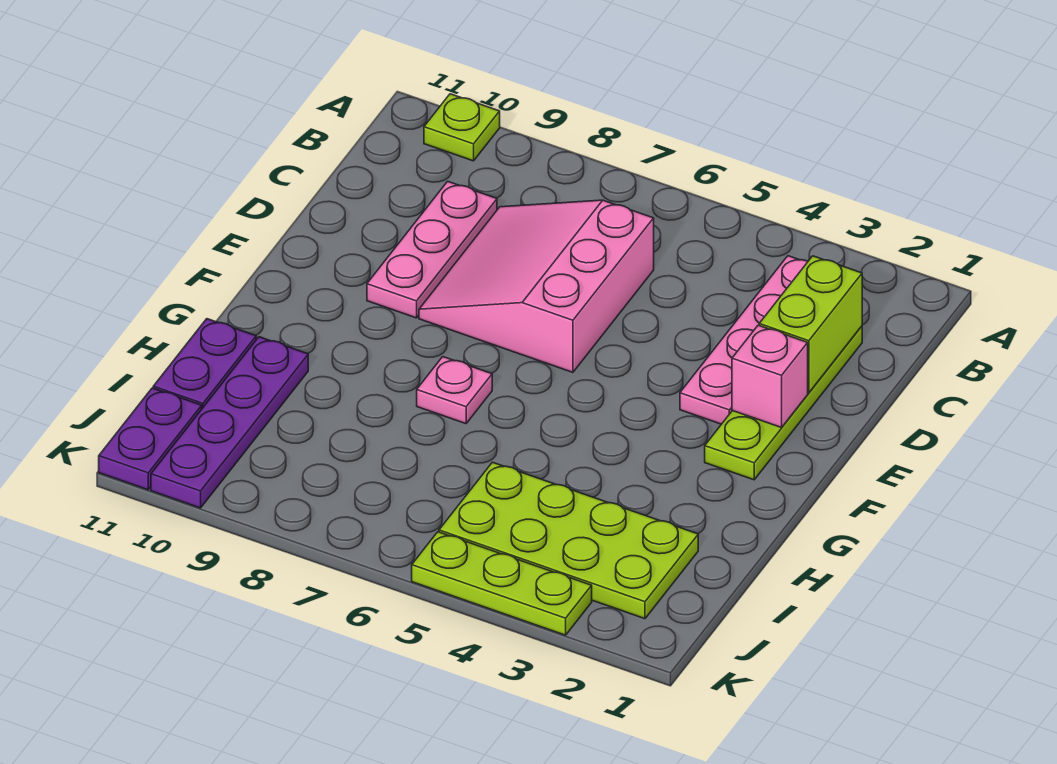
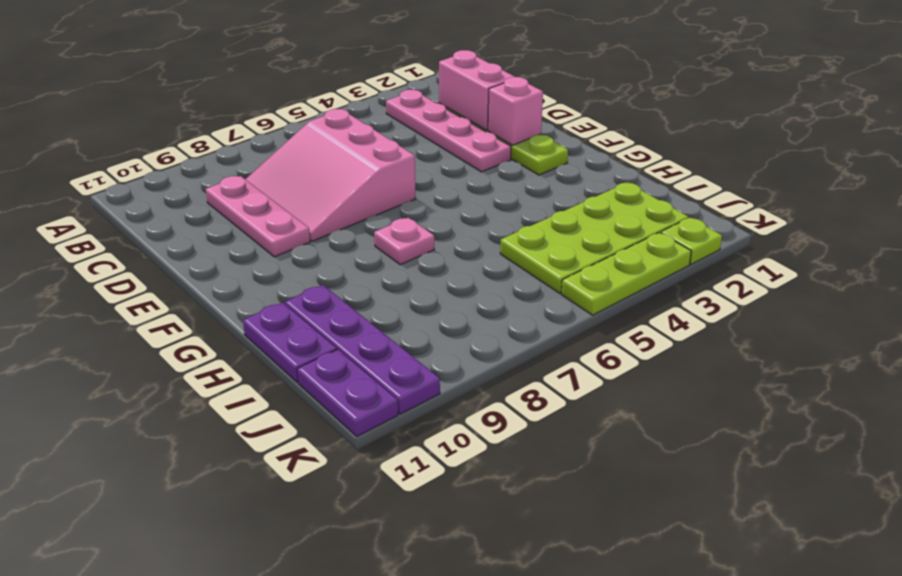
lime plate A10 level 1 -> lime plate K2 level 1
lime brick C2:D2 level 2 -> pink brick C2:D2 level 2

